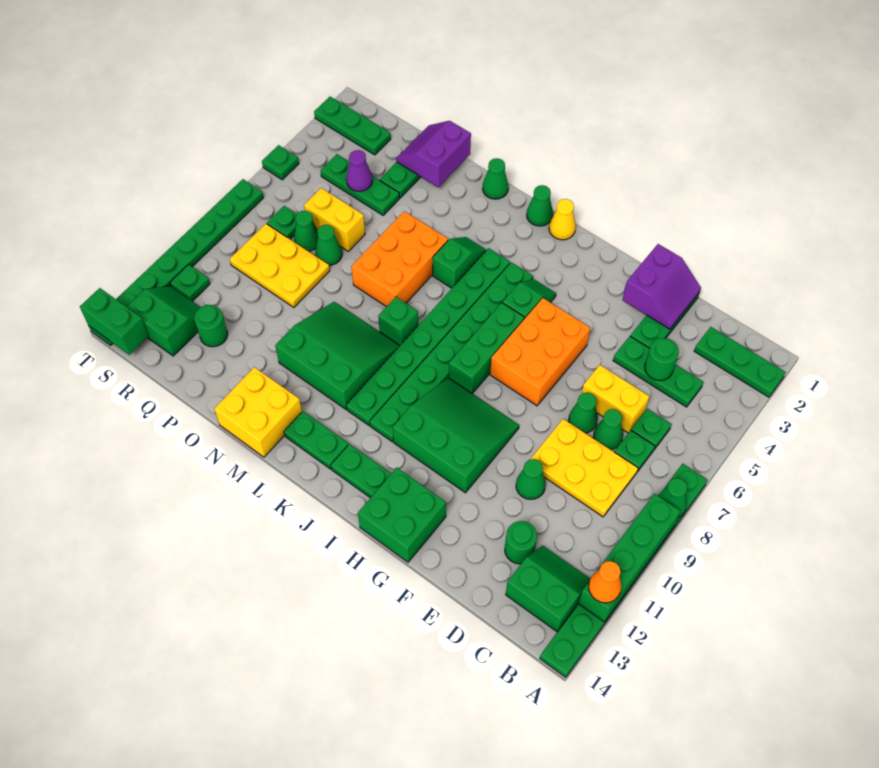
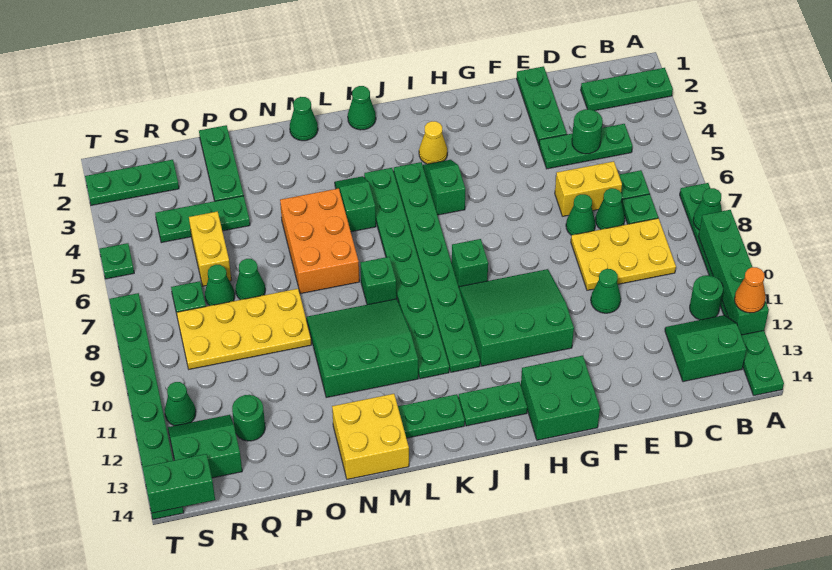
green round brick D12 level 1 -> green round brick B11 level 1
purple slope E1:F2 level 2 top F -> none
orange brick G5:H7 level 1 -> none
green brick I6:I8 level 1 -> green brick I8 level 1
yellow cone J1 level 1 -> yellow cone I3 level 1
purple slope O1:P2 level 2 top O -> none
yellow brick P6:Q6 level 1 -> yellow brick Q5:Q6 level 1
yellow plate P8:R9 level 1 -> yellow plate O8:R9 level 1
purple cone Q4 level 2 -> none
green plate S11 level 1 -> green cone S11 level 1

